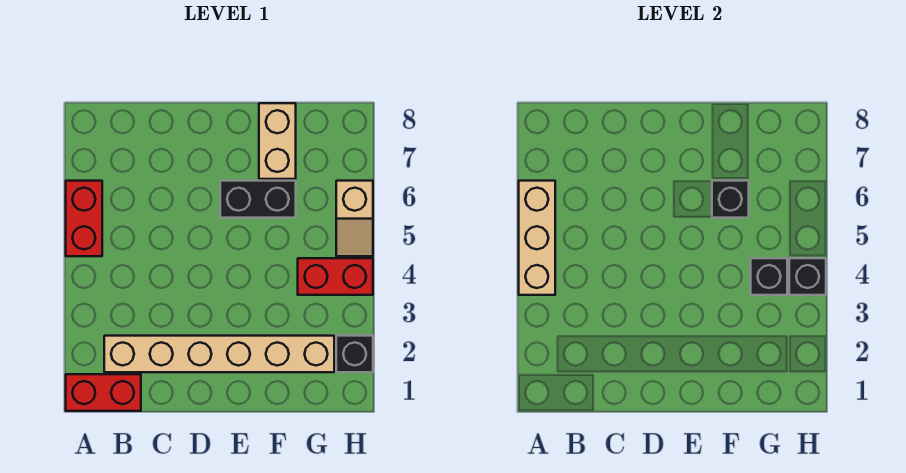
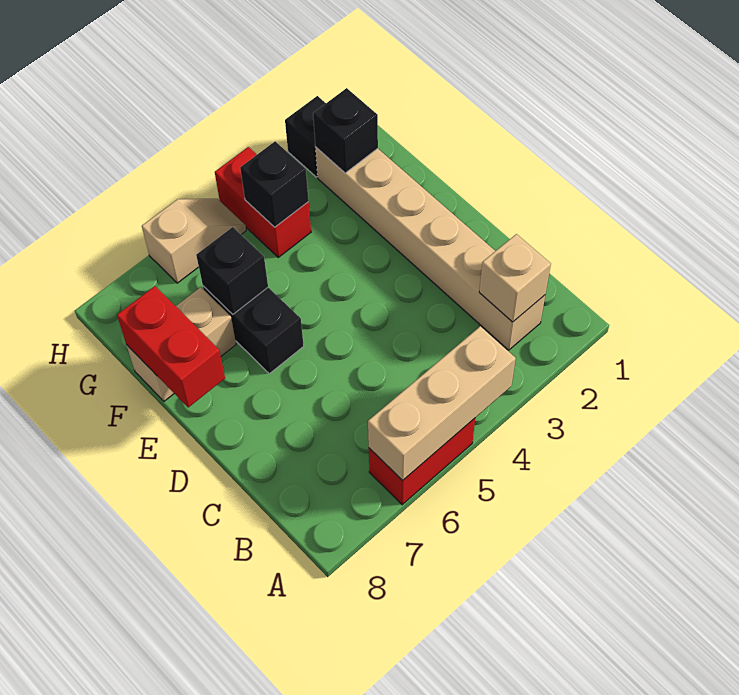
red brick A1:B1 level 1 -> red brick E8:F8 level 2
none -> tan brick B2 level 2
black brick H4 level 2 -> black brick G2 level 2

